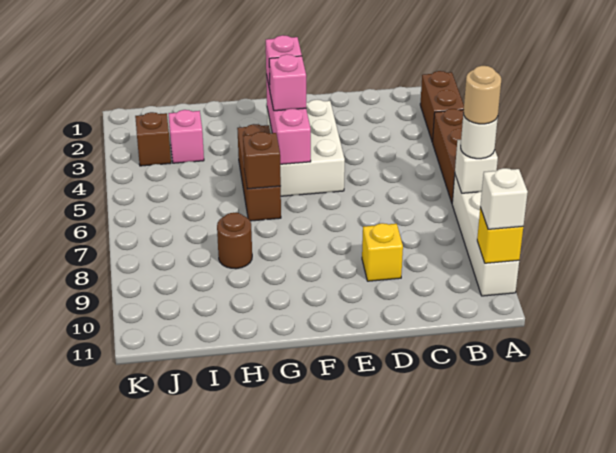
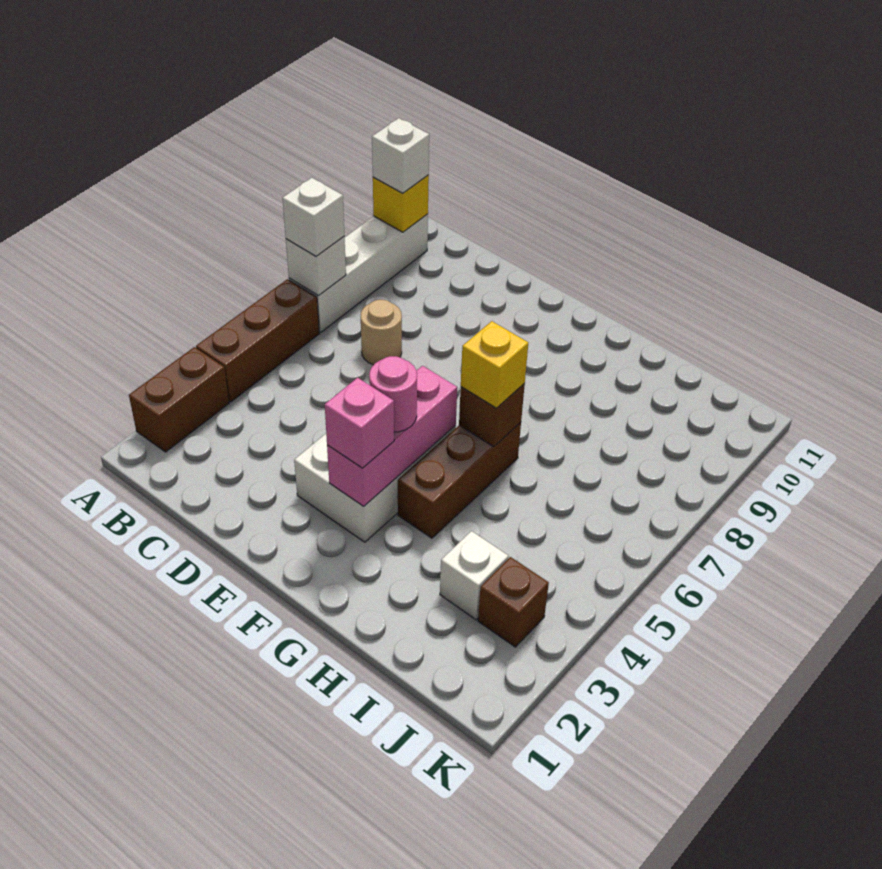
white round brick A7 level 3 -> white brick A7 level 3
tan round brick A7 level 4 -> tan round brick C7 level 1
yellow brick D9 level 1 -> yellow brick G6 level 3
pink brick F4 level 3 -> pink round brick F4 level 3
brown round brick H8 level 1 -> none
pink brick I3 level 1 -> white brick I3 level 1

